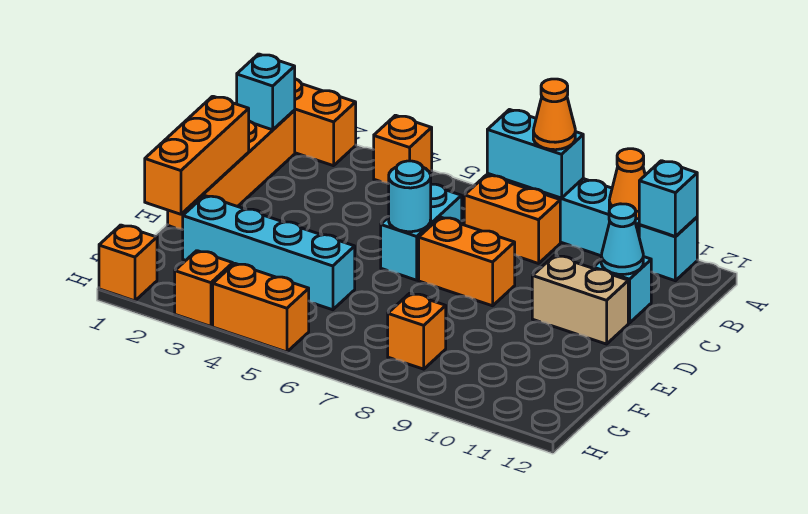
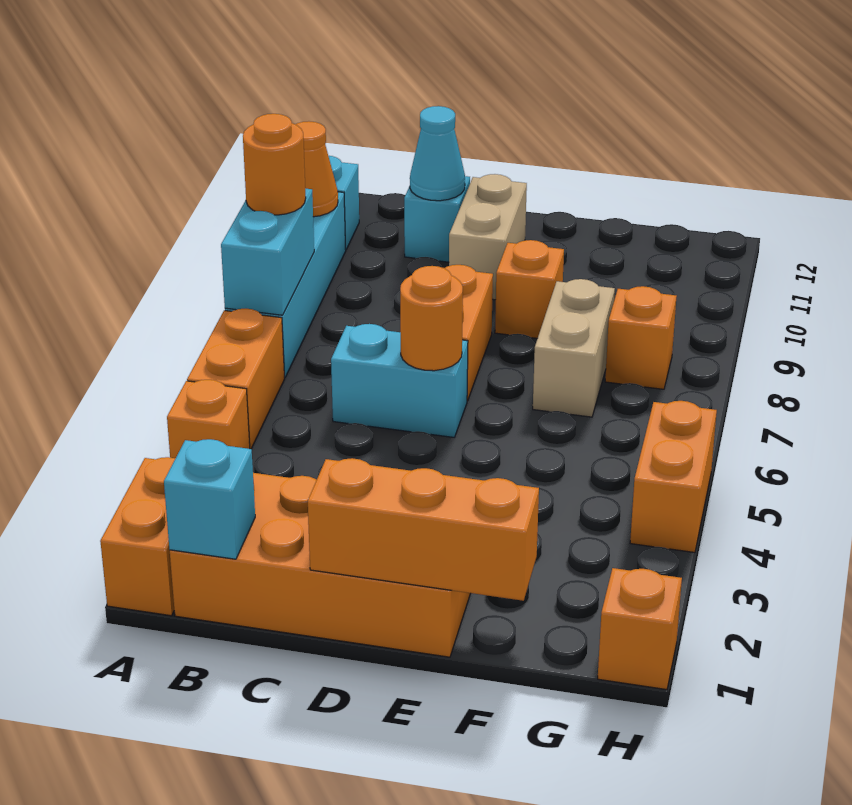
orange cone A8 level 3 -> orange round brick A8 level 3
cyan brick A11 level 2 -> none
orange brick B1:E1 level 1 -> orange brick B1:E2 level 1
orange brick B7:B8 level 1 -> orange brick A5:A6 level 1
cyan round brick D6 level 2 -> orange round brick D6 level 2
cyan brick F2:F5 level 1 -> none
none -> tan brick F7:F8 level 1
orange brick H3 level 1 -> orange brick E9 level 1

